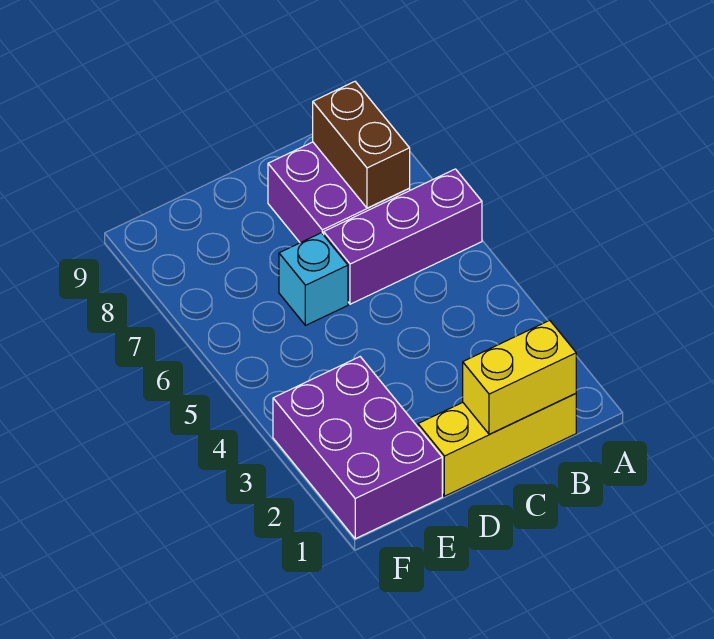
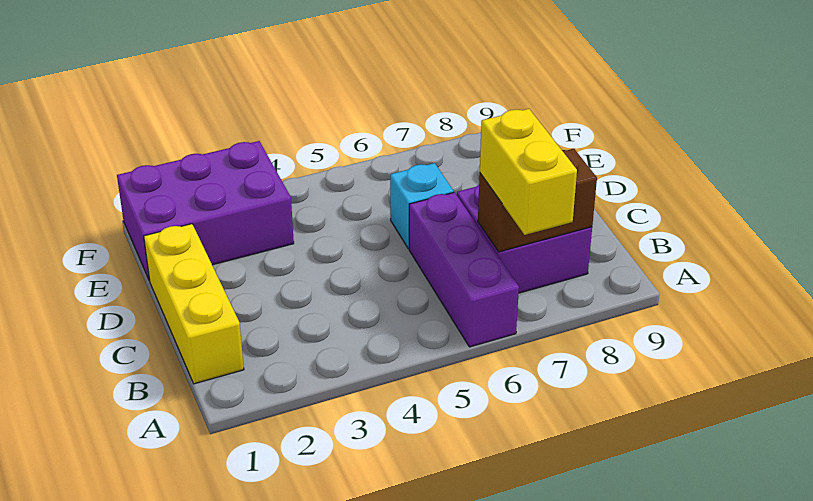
yellow brick B1:C1 level 2 -> yellow brick A7:B7 level 3

